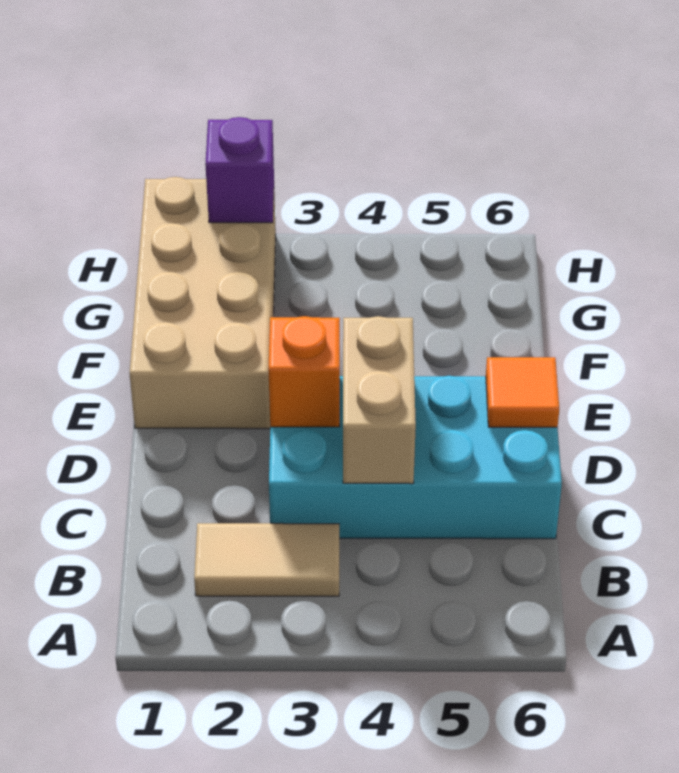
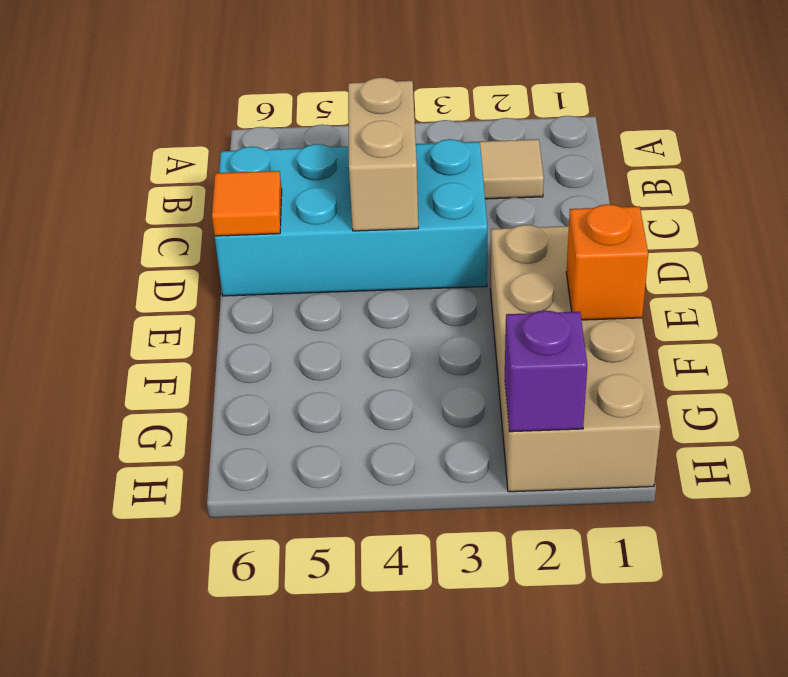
orange brick D3 level 2 -> orange brick F1 level 2

